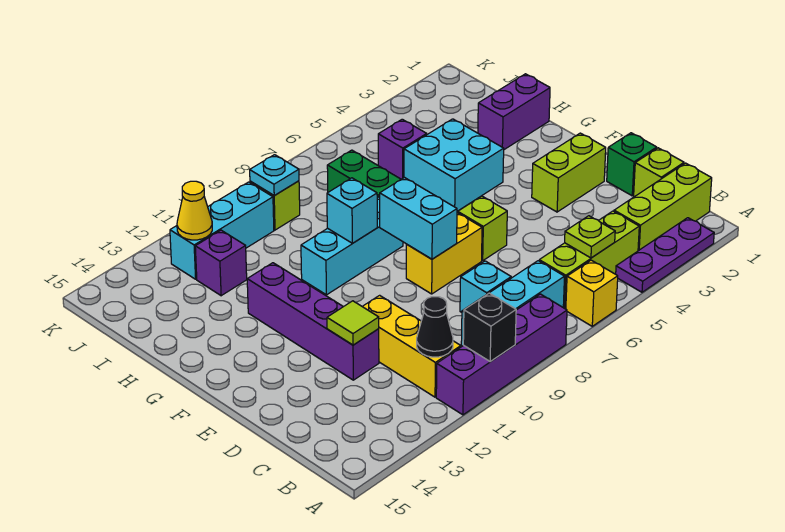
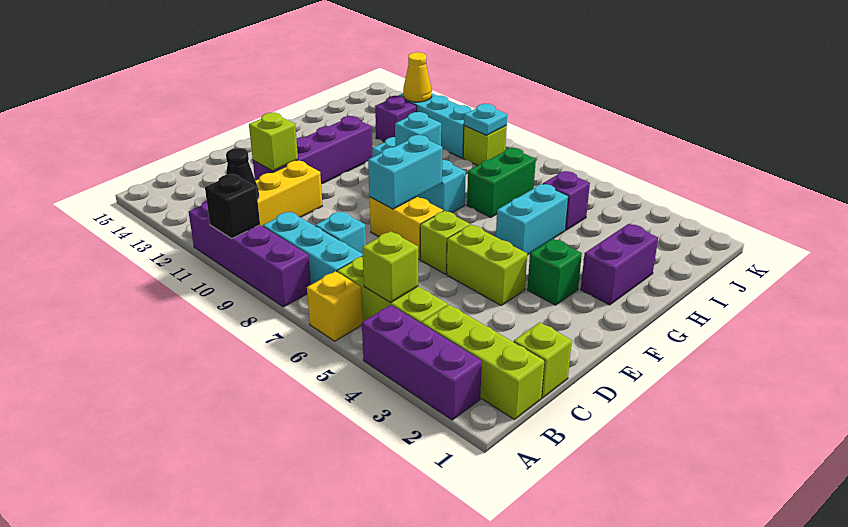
purple plate A2:A4 level 1 -> purple brick A2:A4 level 1
lime plate B5 level 2 -> lime brick B5 level 2
green brick D1 level 1 -> green brick F3 level 1
lime tile D12 level 2 -> lime brick D12 level 2
lime brick E2:E3 level 1 -> lime brick E4:E5 level 1
cyan brick G4:H5 level 1 -> cyan brick G5:H5 level 1
purple brick H1:H2 level 1 -> purple brick G2:H2 level 1

